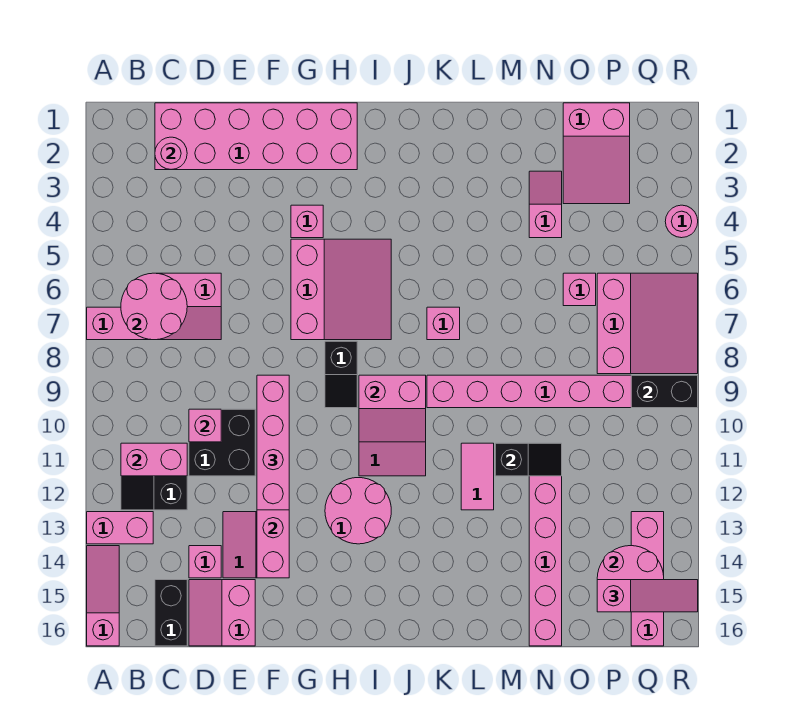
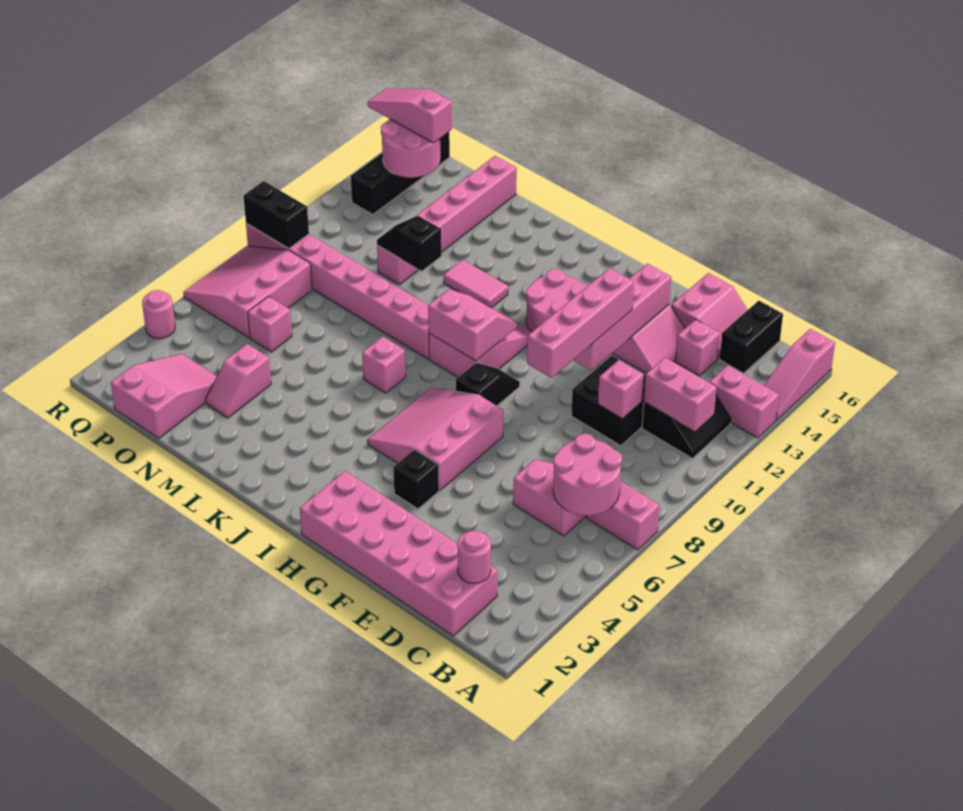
pink brick G4 level 1 -> black brick G4 level 1
pink tile L11:L12 level 1 -> pink tile K12:L12 level 1
pink brick Q13:Q16 level 1 -> black brick Q13:Q16 level 1

